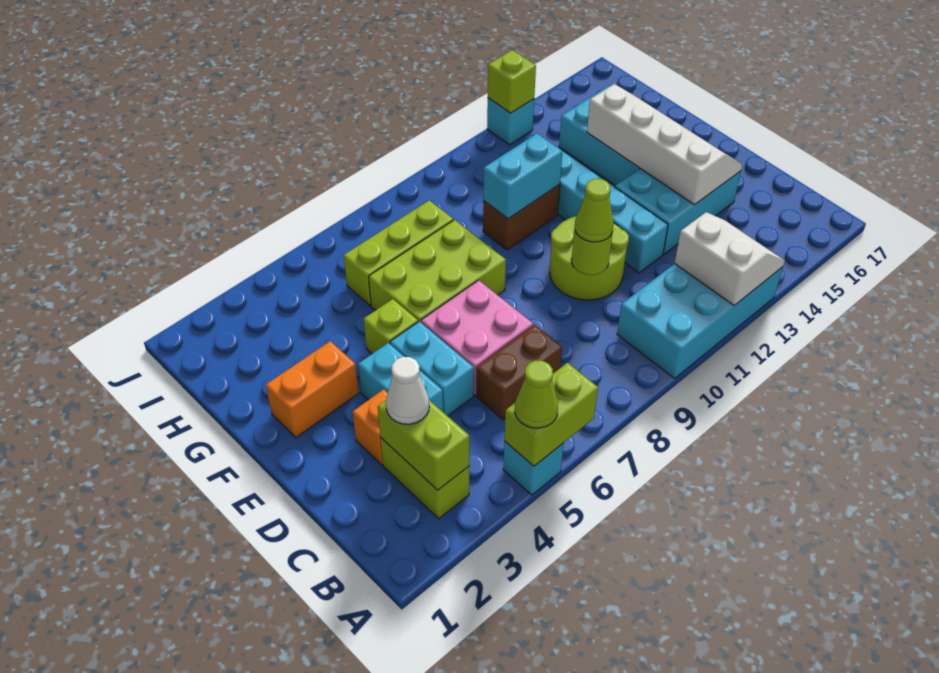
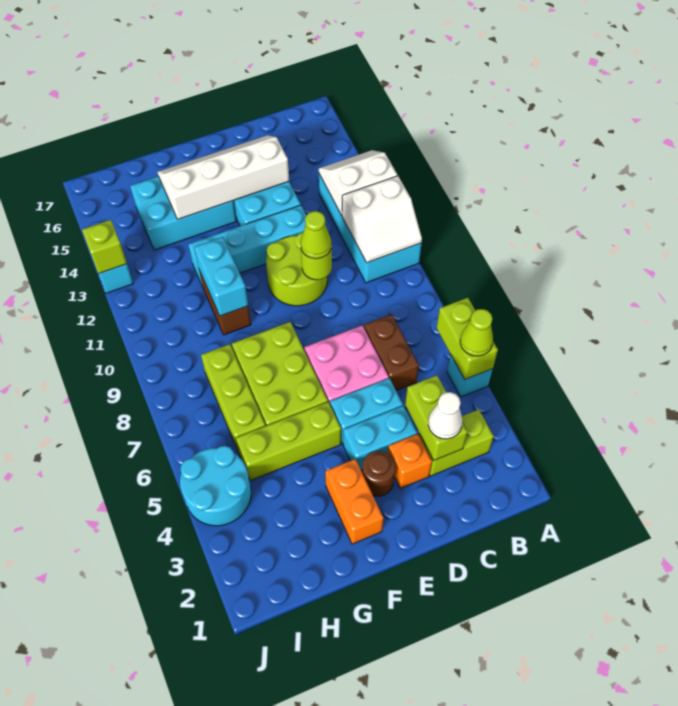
none -> white slope A10:B11 level 2 top 11
lime brick B3:C3 level 2 -> lime brick C3:C4 level 2
none -> brown round brick E3 level 1
lime brick F5 level 1 -> lime brick F5:H5 level 1
none -> cyan round brick I4:J5 level 1

